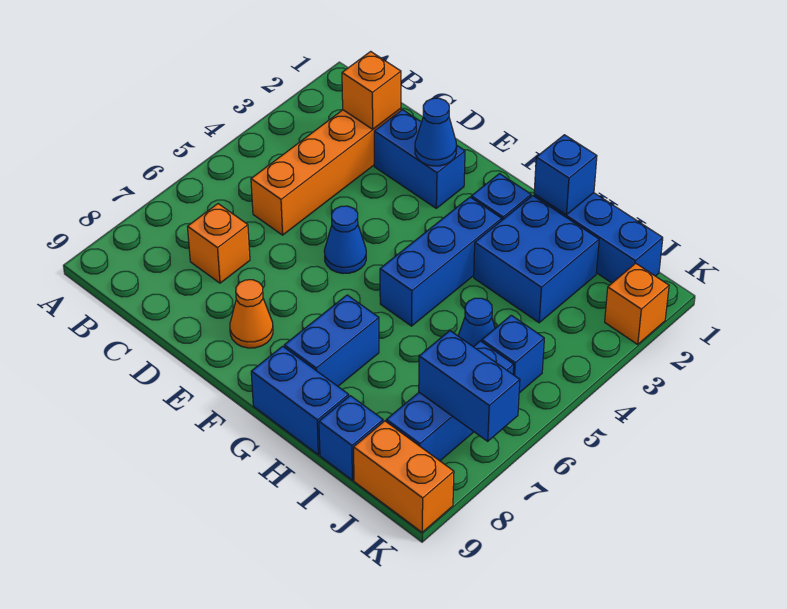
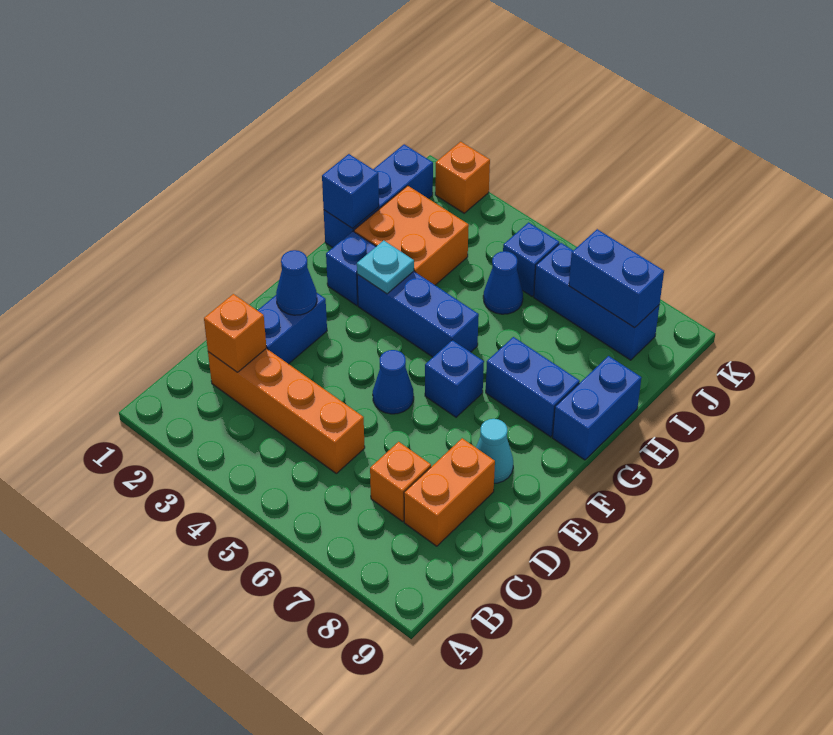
orange cone E8 level 1 -> cyan cone E8 level 1
none -> cyan plate G3 level 2
blue brick H2:I3 level 1 -> orange brick H2:I3 level 1
blue brick I9 level 1 -> blue brick F6 level 1
blue brick J7:K7 level 2 -> blue brick J7:J8 level 2
orange brick J9:K9 level 1 -> orange brick C8:D8 level 1

